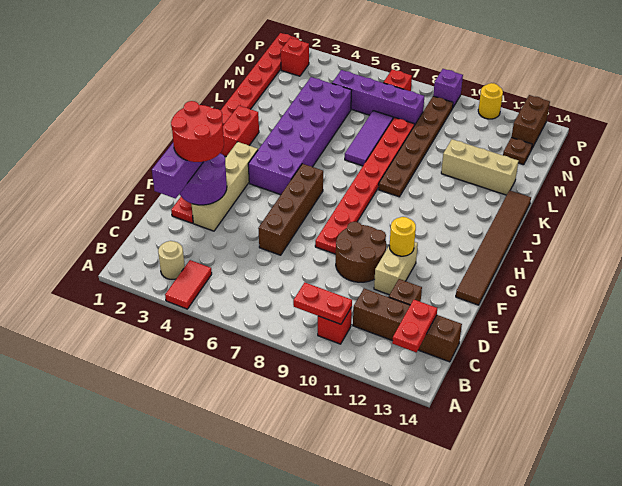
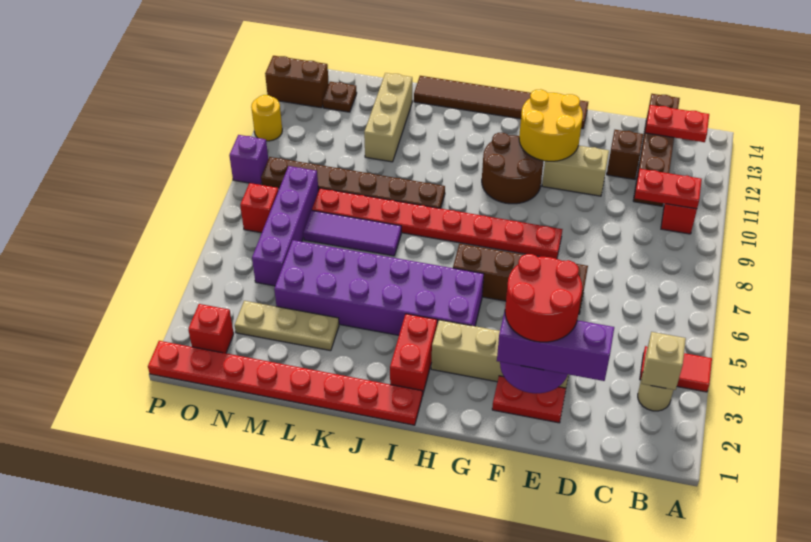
none -> tan brick B3 level 2
red plate B9:B10 level 2 -> red plate B10:C10 level 2
brown round brick E9:F10 level 1 -> brown round brick G10:H11 level 1
yellow round brick F11 level 2 -> yellow round brick F11:G12 level 2
red brick I2:J2 level 1 -> red brick I2:I3 level 1
none -> tan plate L3:N3 level 1

